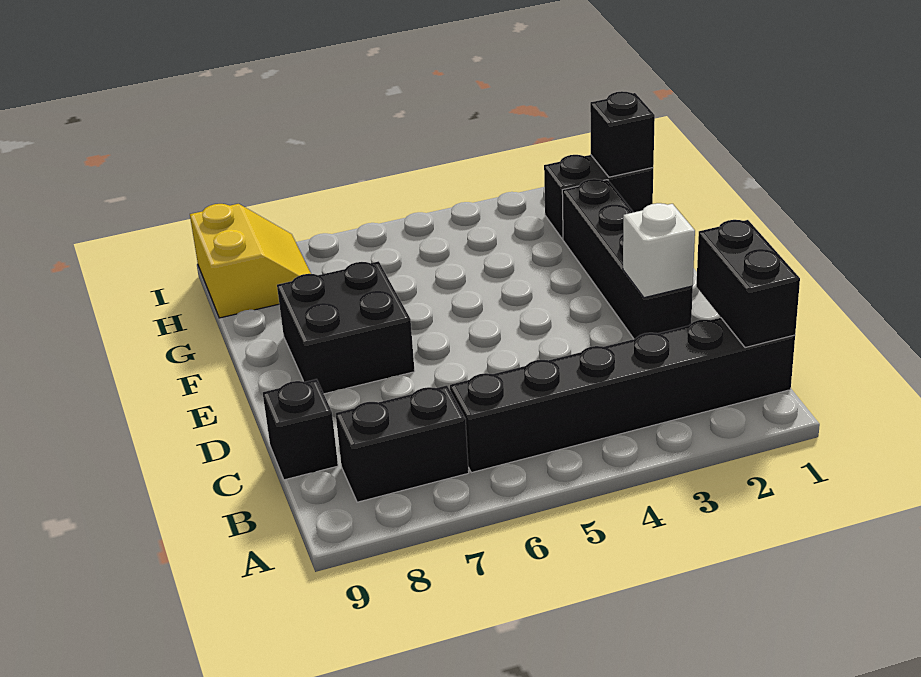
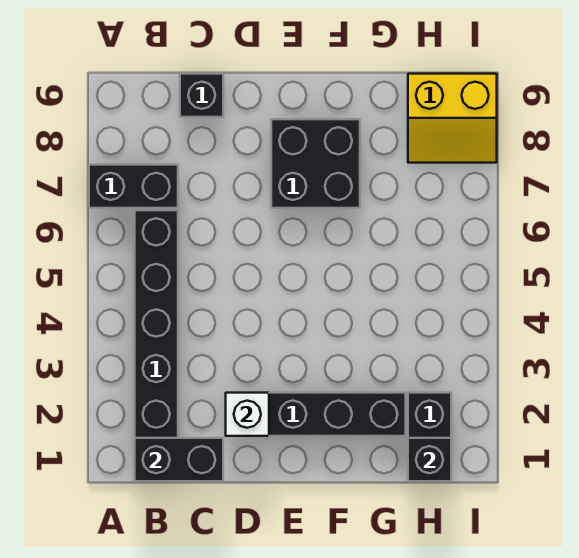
black brick B7:B8 level 1 -> black brick A7:B7 level 1

